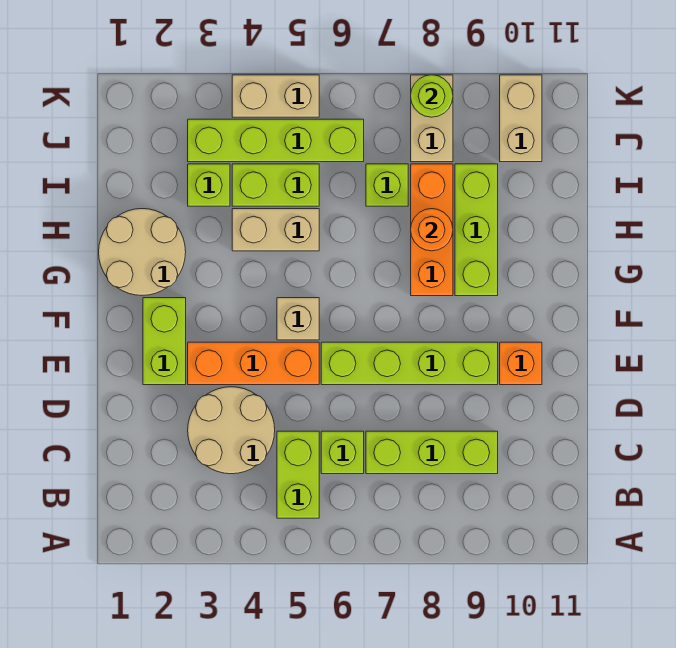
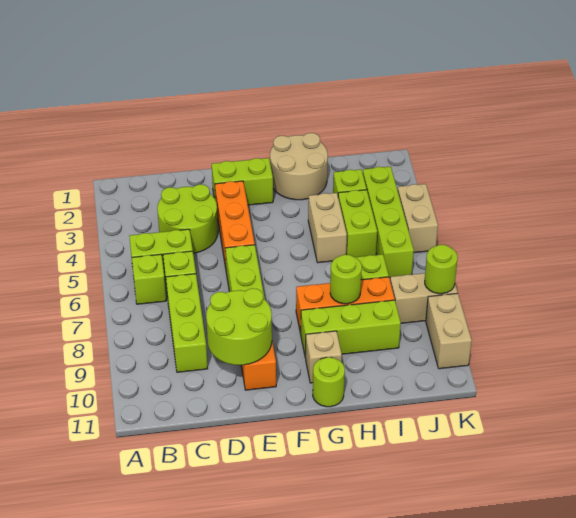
none -> lime brick B6 level 1
tan round brick C3:D4 level 1 -> lime round brick C3:D4 level 1
none -> lime round brick D9:E10 level 2
tan brick F5 level 1 -> tan brick G10 level 1
none -> lime round brick G11 level 1
orange round brick H8 level 2 -> lime round brick H8 level 2
tan brick J10:K10 level 1 -> tan brick K9:K10 level 1

